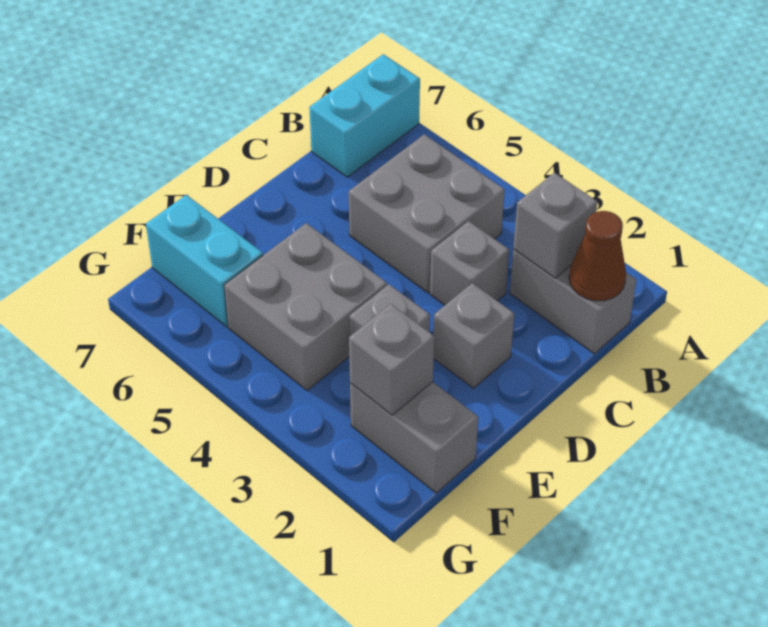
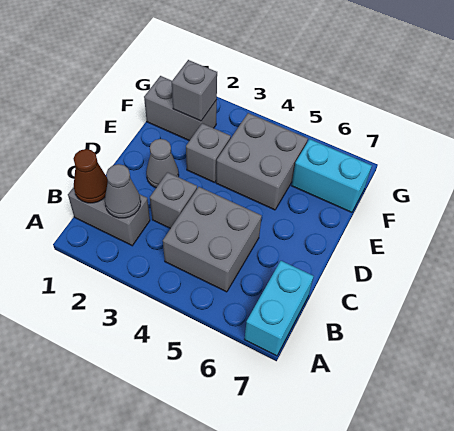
grey brick B2 level 2 -> grey cone B2 level 2
grey brick D2 level 1 -> grey cone D2 level 1

